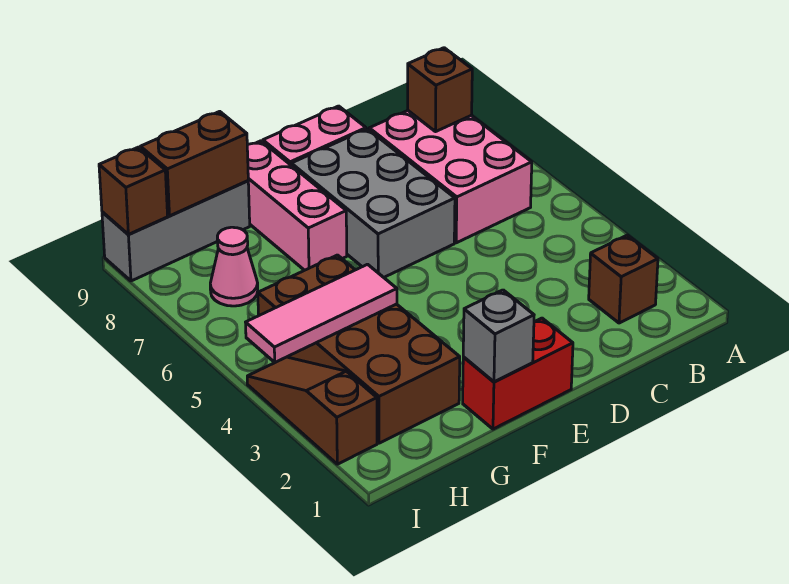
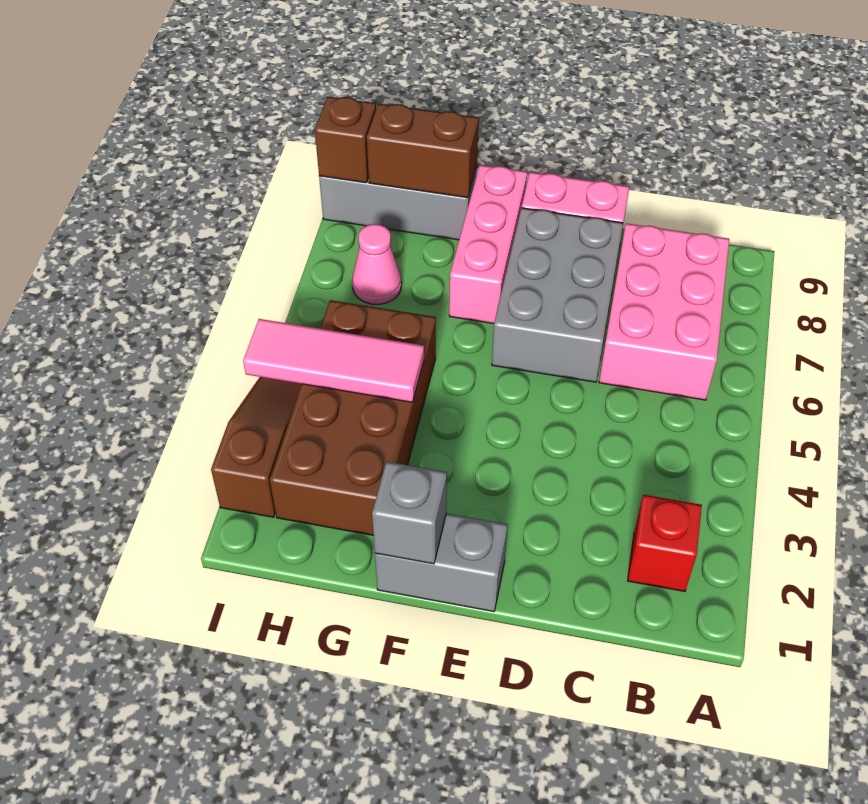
brown brick B2 level 1 -> red brick B2 level 1
brown brick B8 level 2 -> none
red brick E1:F1 level 1 -> grey brick E1:F1 level 1

